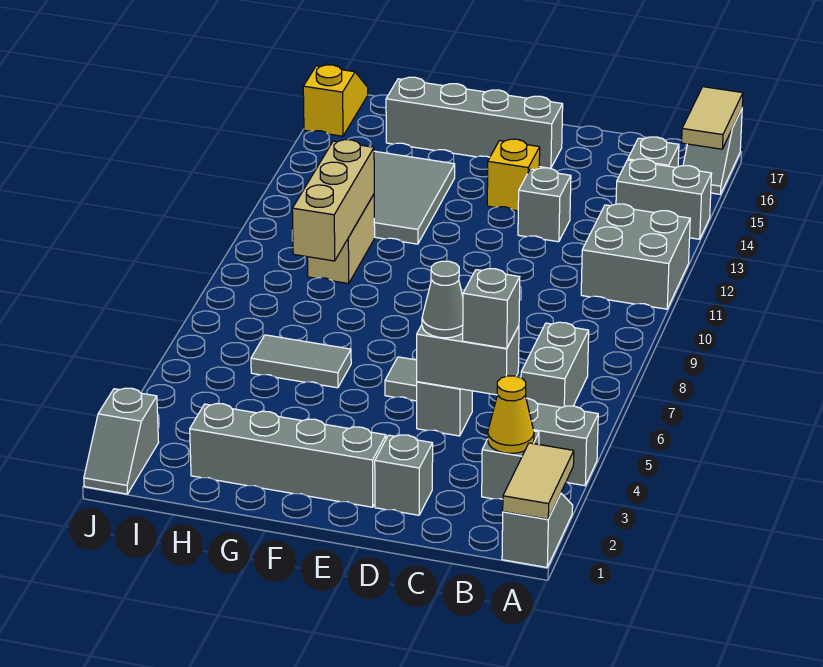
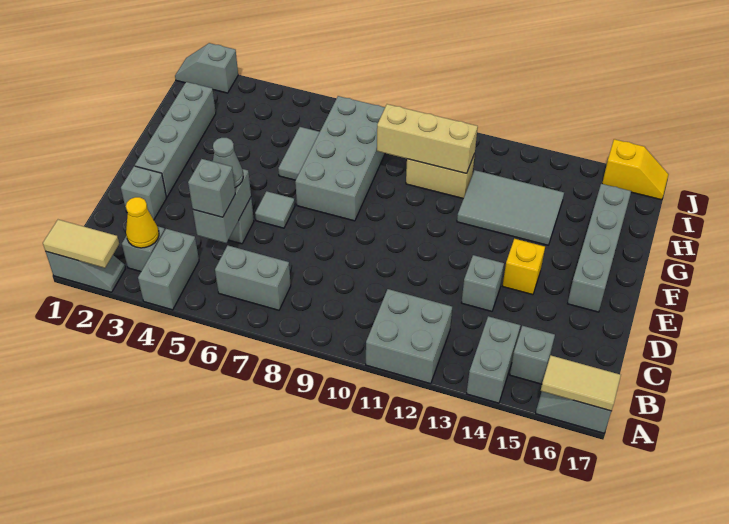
none -> grey brick F7:I8 level 1

